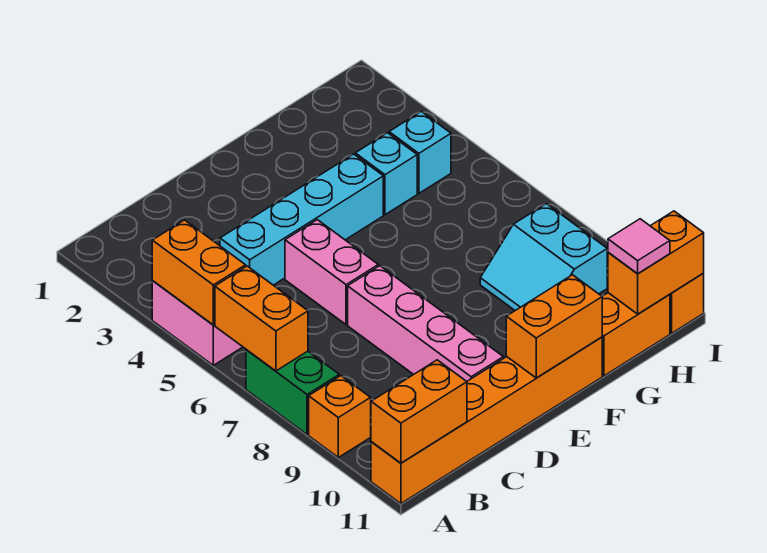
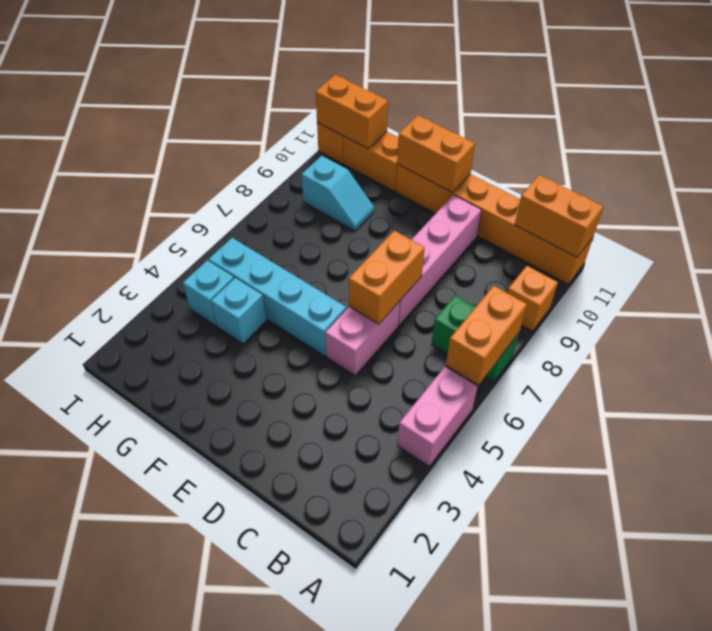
orange brick A4:A5 level 2 -> orange brick D6:D7 level 2
green brick A7:A8 level 1 -> green brick A7:B7 level 1
cyan brick C4:F4 level 1 -> cyan brick E5:H5 level 1
cyan slope G8:H9 level 1 top H -> cyan slope G9:H9 level 1 top H
pink tile H11 level 3 -> none

